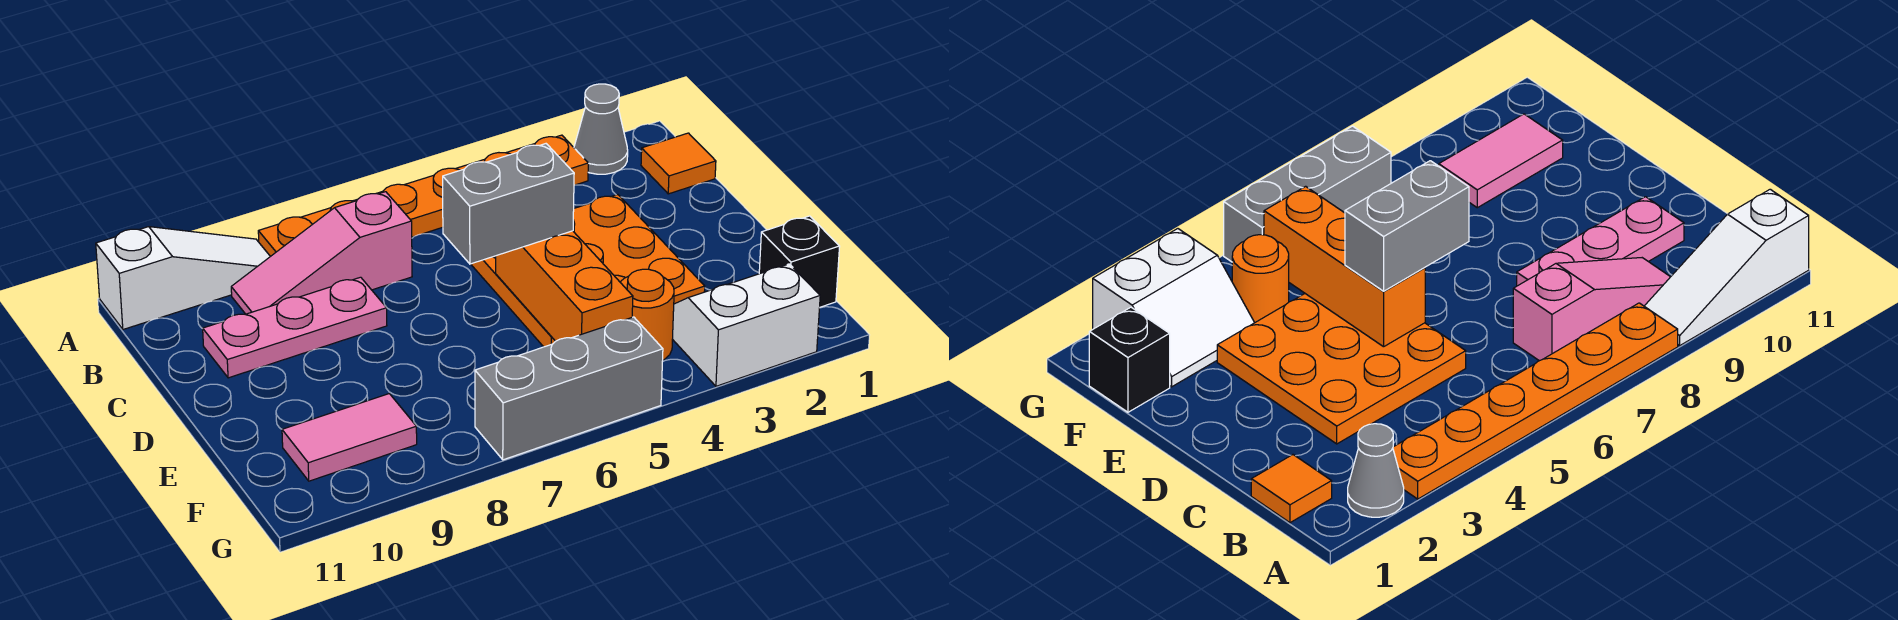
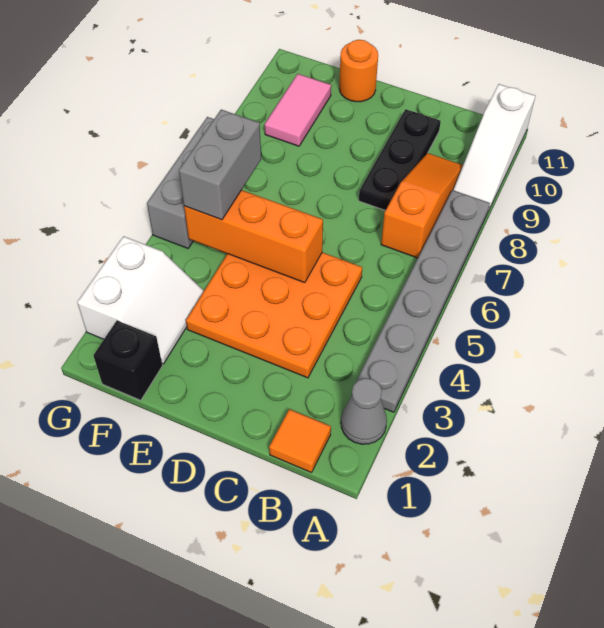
orange plate A3:A8 level 1 -> grey plate A3:A8 level 1
pink slope B7:B9 level 1 top 7 -> orange slope B7:B9 level 1 top 7
pink plate C8:C10 level 1 -> black plate C8:C10 level 1
grey brick D5:D6 level 3 -> grey brick F5:F6 level 3
orange round brick F4 level 1 -> orange round brick E11 level 1

